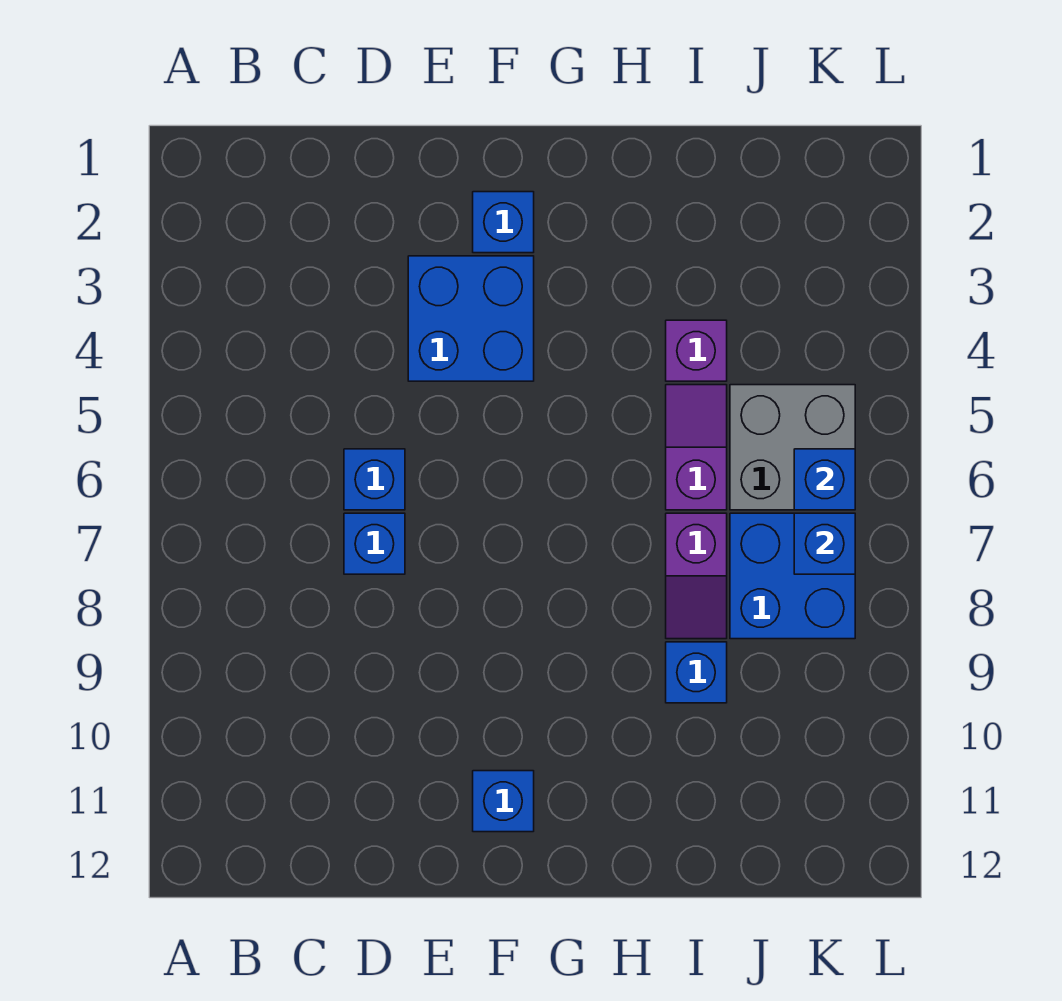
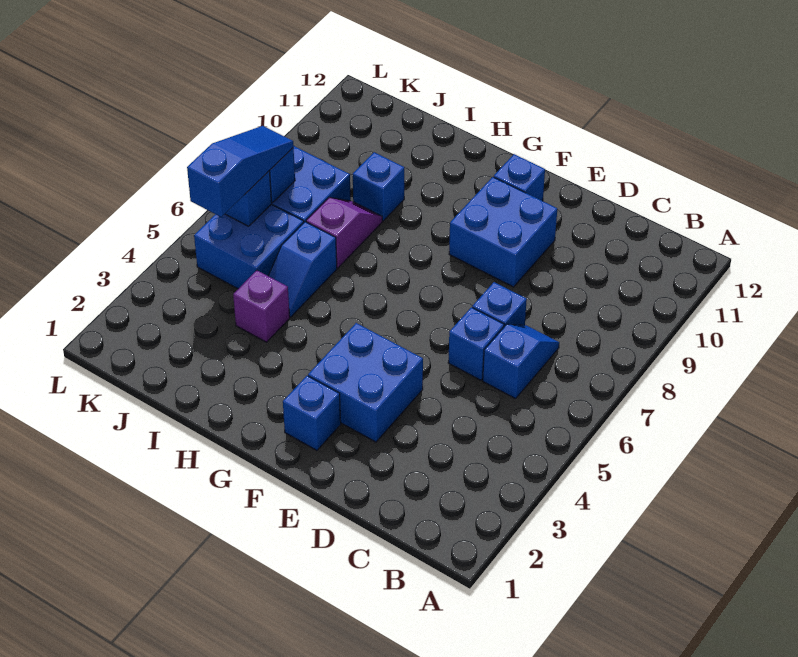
none -> blue slope C6:C7 level 1 top 6
none -> blue brick E9:F10 level 1
purple slope I5:I6 level 1 top 6 -> blue slope I5:I6 level 1 top 6
grey brick J5:K6 level 1 -> blue brick J5:K6 level 1
none -> blue slope K5:K7 level 3 top 5

